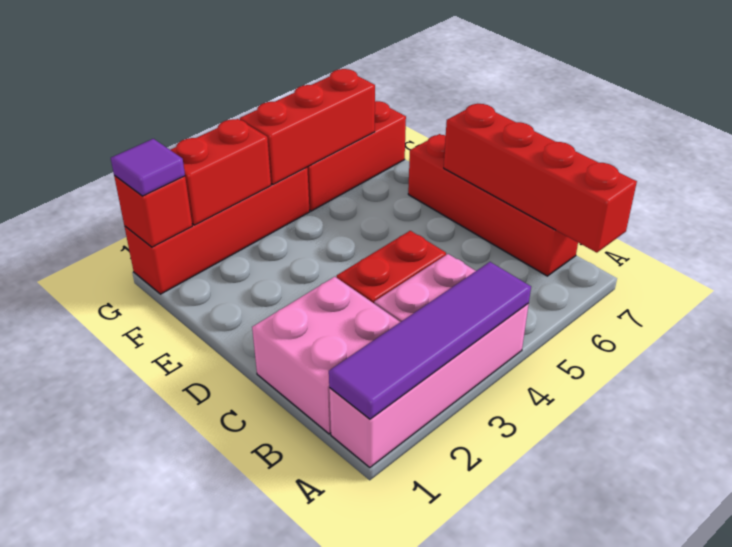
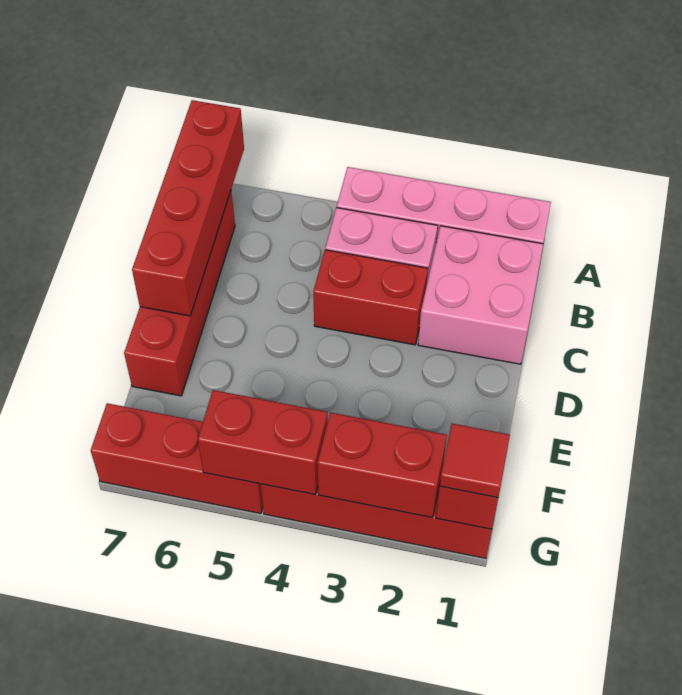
purple tile A1:A4 level 2 -> none
purple tile G1 level 3 -> red tile G1 level 3
red brick G4:G6 level 2 -> red brick G4:G5 level 2

